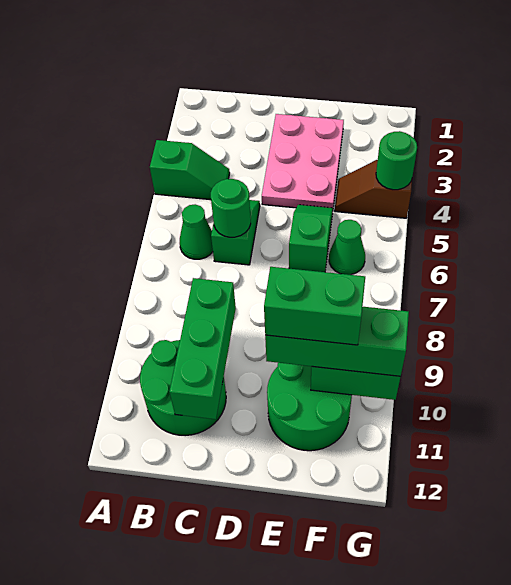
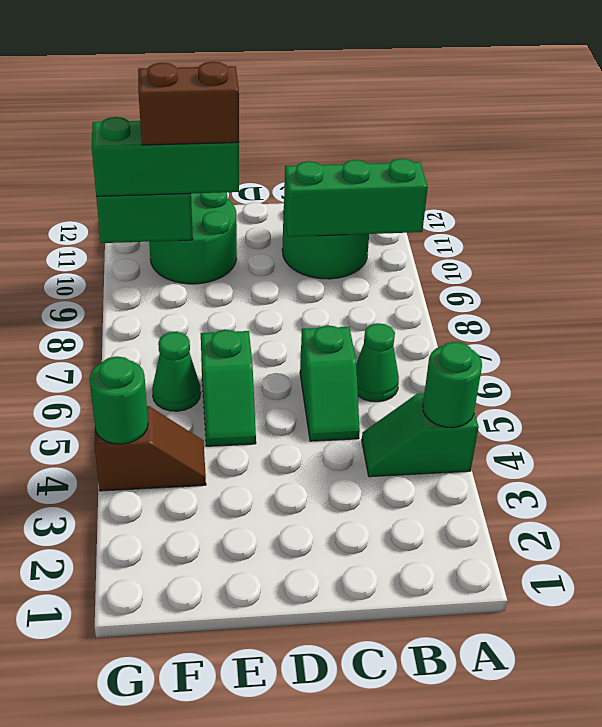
green round brick C6 level 2 -> green round brick A4 level 2
green brick C9:C11 level 2 -> green brick A10:C10 level 2
pink plate D2:E4 level 1 -> none
green brick E10:F10 level 4 -> brown brick E10:F10 level 4

